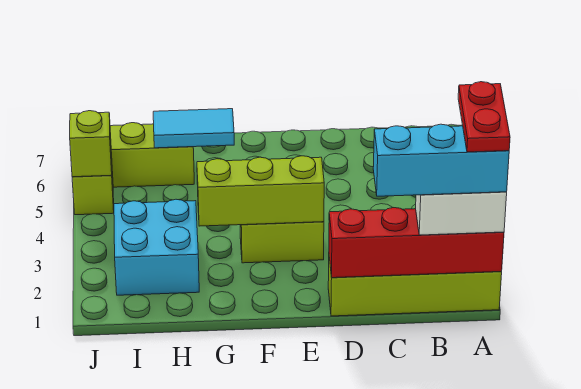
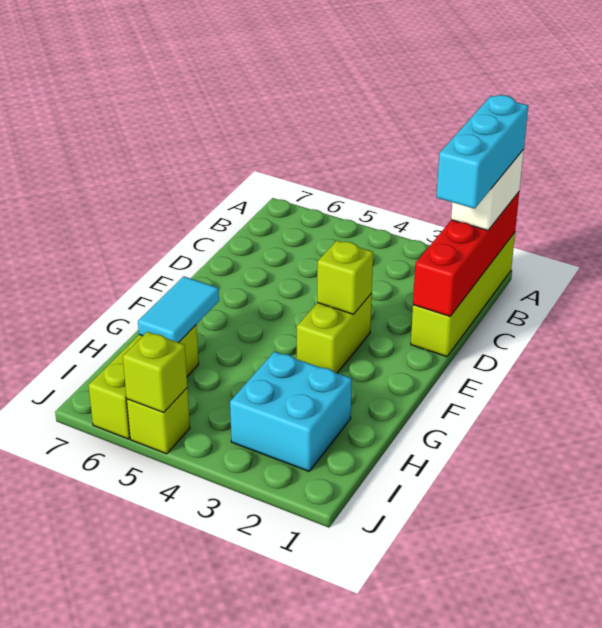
red plate A1:A2 level 5 -> none
lime brick E3:G3 level 2 -> lime brick E3 level 2

